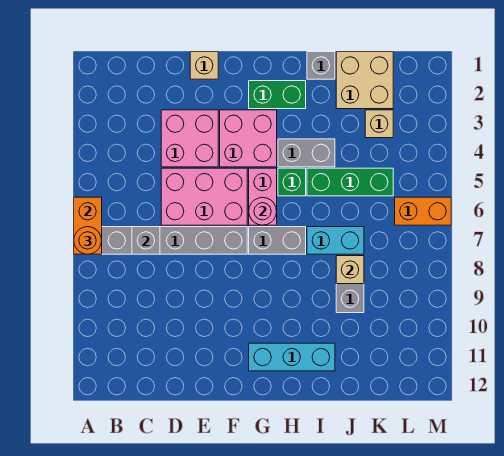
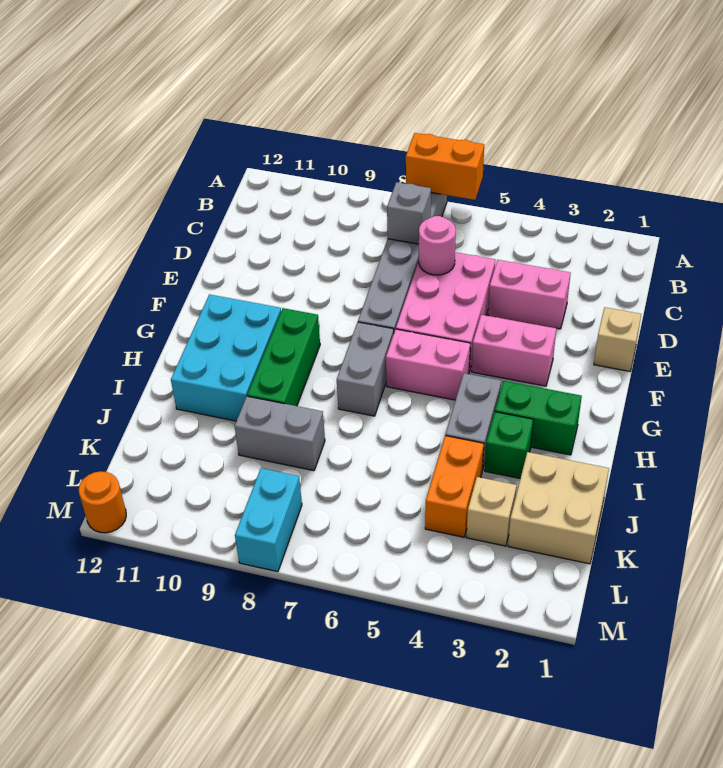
orange round brick A7 level 3 -> orange round brick M12 level 1
pink brick D3:E4 level 1 -> pink brick D3:D4 level 1
pink brick F3:G4 level 1 -> pink brick F3:F4 level 1
green brick G2:H2 level 1 -> green brick H2:H3 level 1
pink round brick G6 level 2 -> pink round brick D6 level 2
cyan brick G11:I11 level 1 -> cyan brick G10:I11 level 1
green brick H5 level 1 -> green brick I3 level 1
grey brick I1 level 1 -> none
green brick I5:K5 level 1 -> green brick G9:I9 level 1
cyan brick I7:J7 level 1 -> cyan brick L8:M8 level 1
tan brick J8 level 2 -> none
orange brick L6:M6 level 1 -> orange brick J4:K4 level 1

